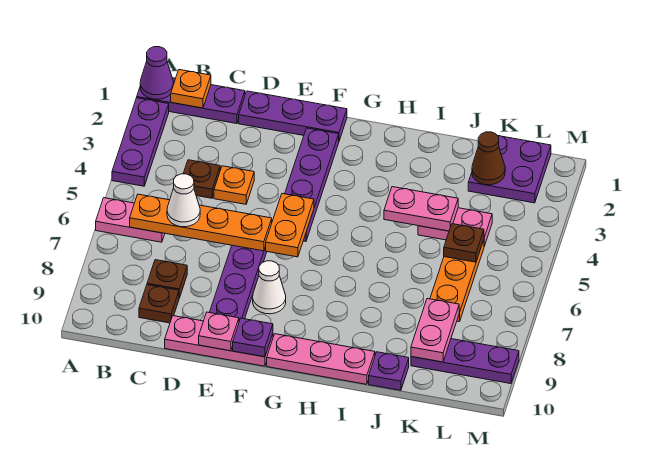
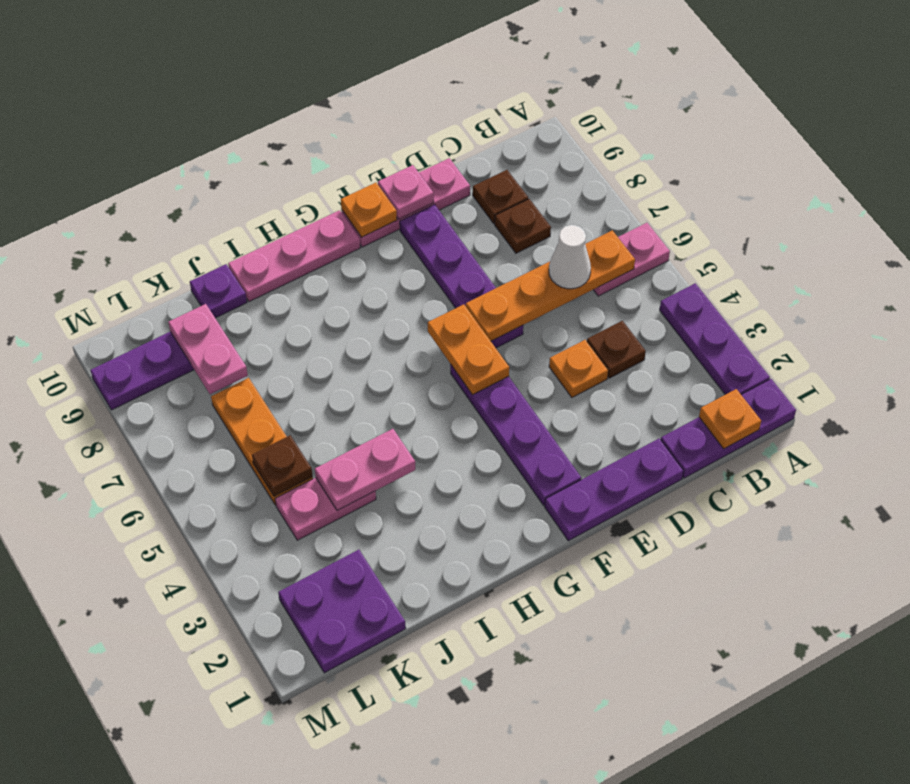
purple cone A1 level 2 -> none
white cone F8 level 1 -> none
purple plate F10 level 2 -> orange plate F10 level 2
brown cone K2 level 2 -> none

